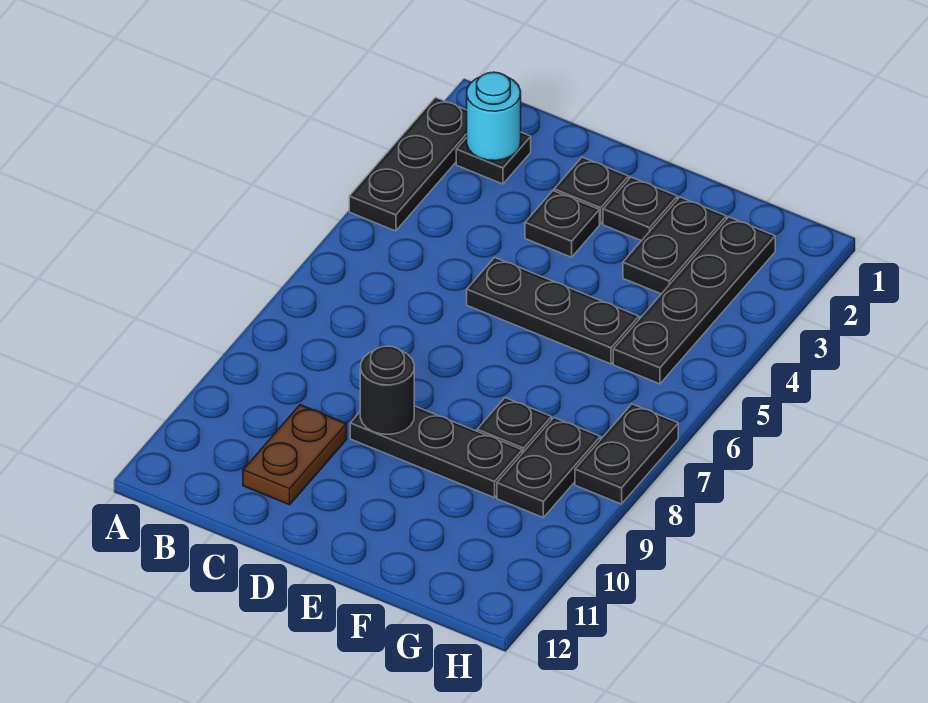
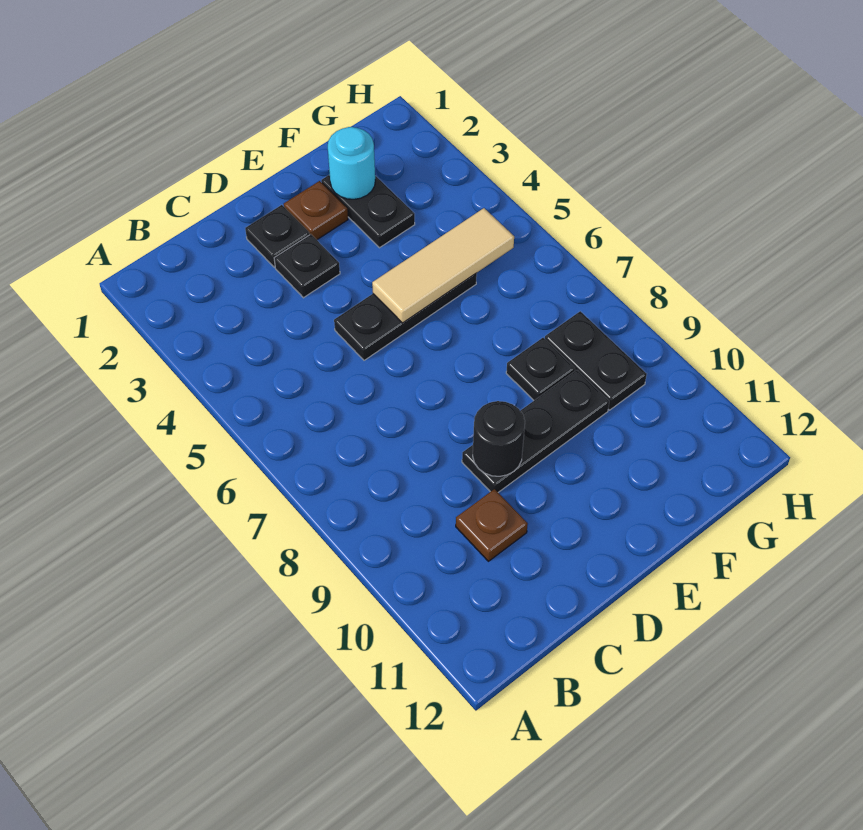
black plate A2:A4 level 1 -> none
black plate B2 level 1 -> none
cyan round brick B2 level 2 -> cyan round brick F2 level 2
brown plate C10:C11 level 1 -> brown plate C10 level 1
black plate E2 level 1 -> brown plate E2 level 1
none -> tan tile E5:G5 level 2
black plate G2:G5 level 1 -> none
black plate H7:H8 level 1 -> none

